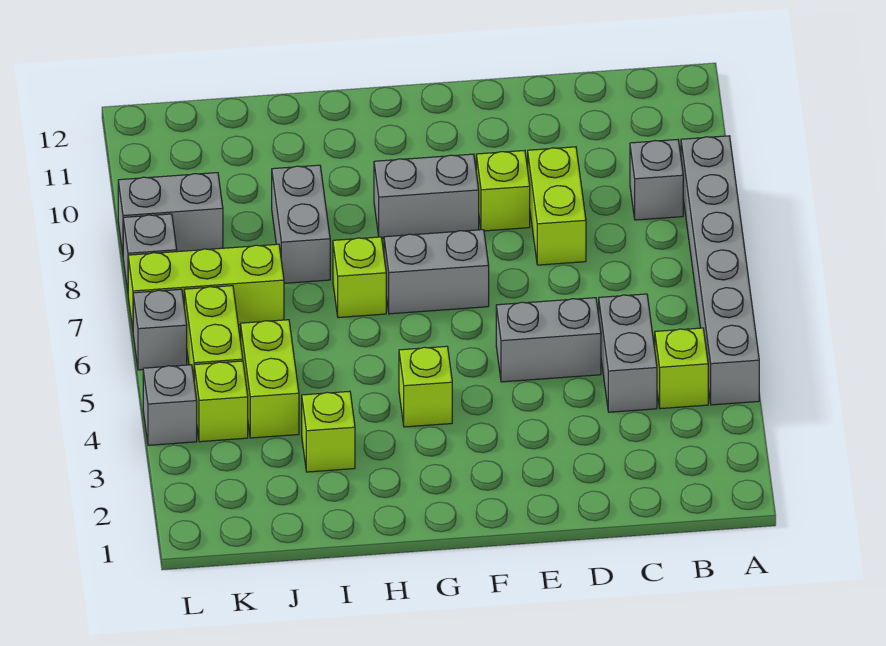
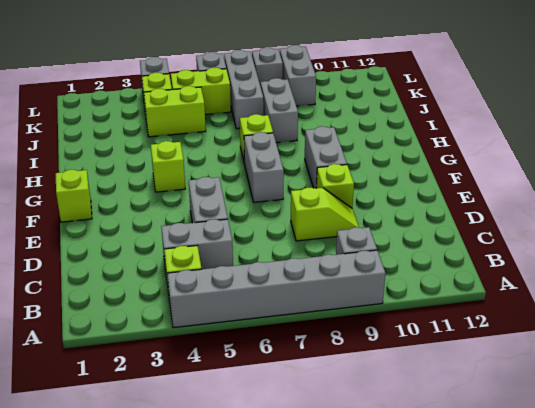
lime brick D8:D9 level 1 -> lime slope D8:D9 level 1 top 8
lime brick I3 level 1 -> lime brick F1 level 1
grey brick I8:I9 level 1 -> grey brick I8:J8 level 1
lime brick J7:L7 level 1 -> grey brick J7:L7 level 1

